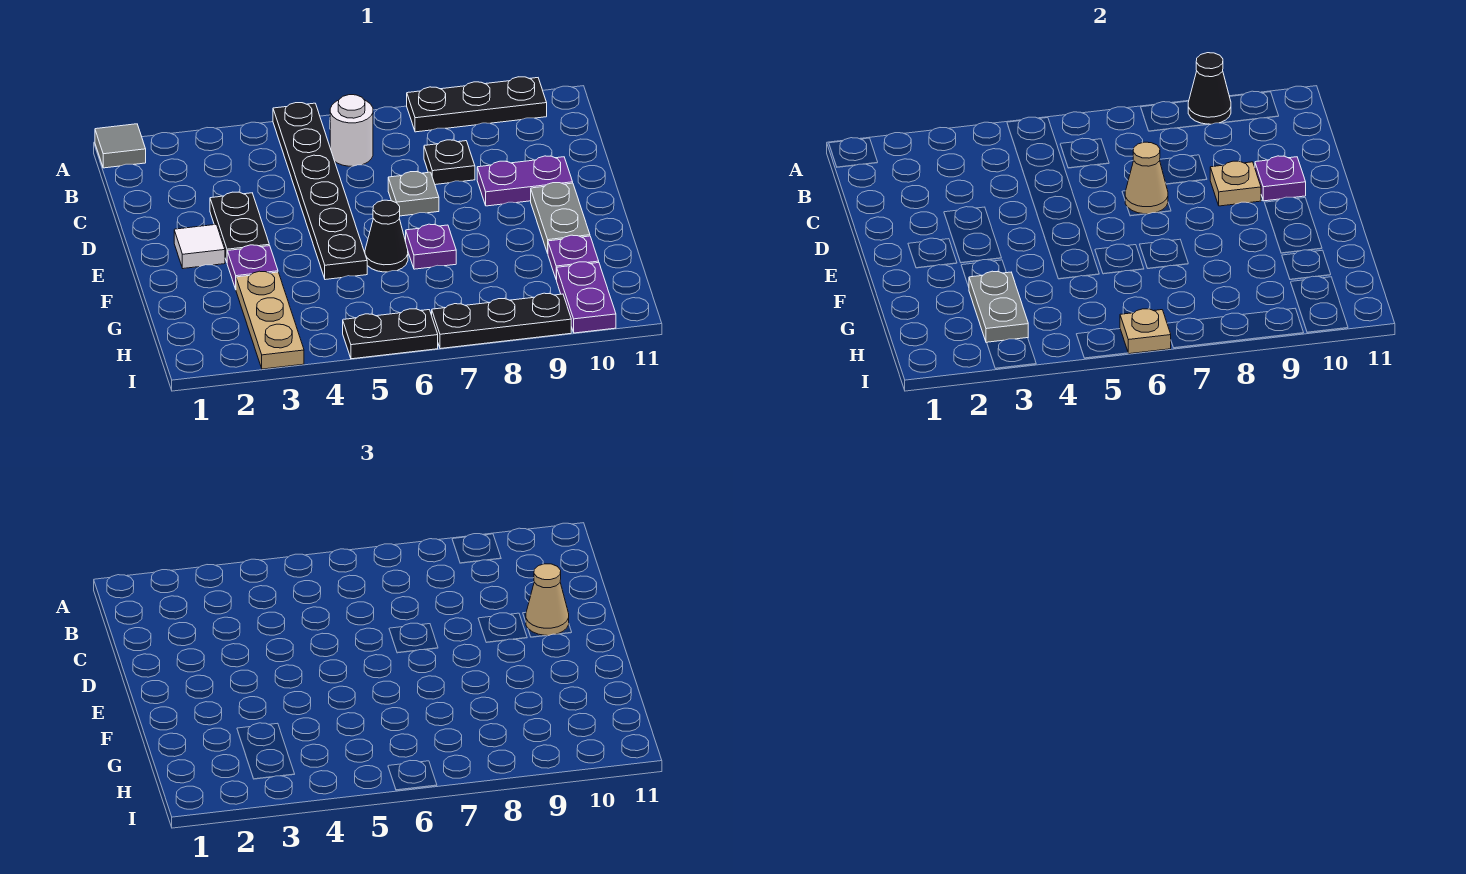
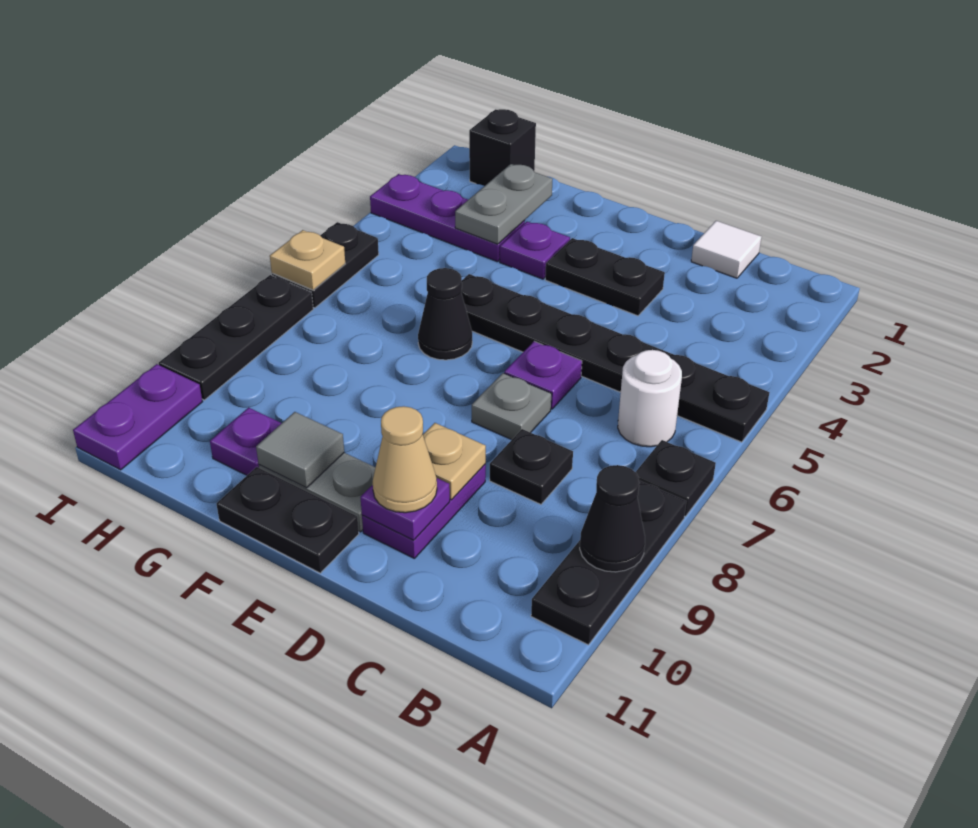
grey tile A1 level 1 -> grey tile F10 level 2
none -> black plate A7 level 1
tan cone D7 level 2 -> none
white tile E2 level 1 -> white tile C1 level 1
none -> black plate E11:F11 level 1
purple plate F7 level 1 -> purple plate D6 level 1
tan plate G3:I3 level 1 -> purple plate G3:I3 level 1
grey plate G3:H3 level 2 -> grey plate G2:G3 level 2
none -> black brick H1 level 1
purple plate H10:I10 level 1 -> purple plate I10:I11 level 1

